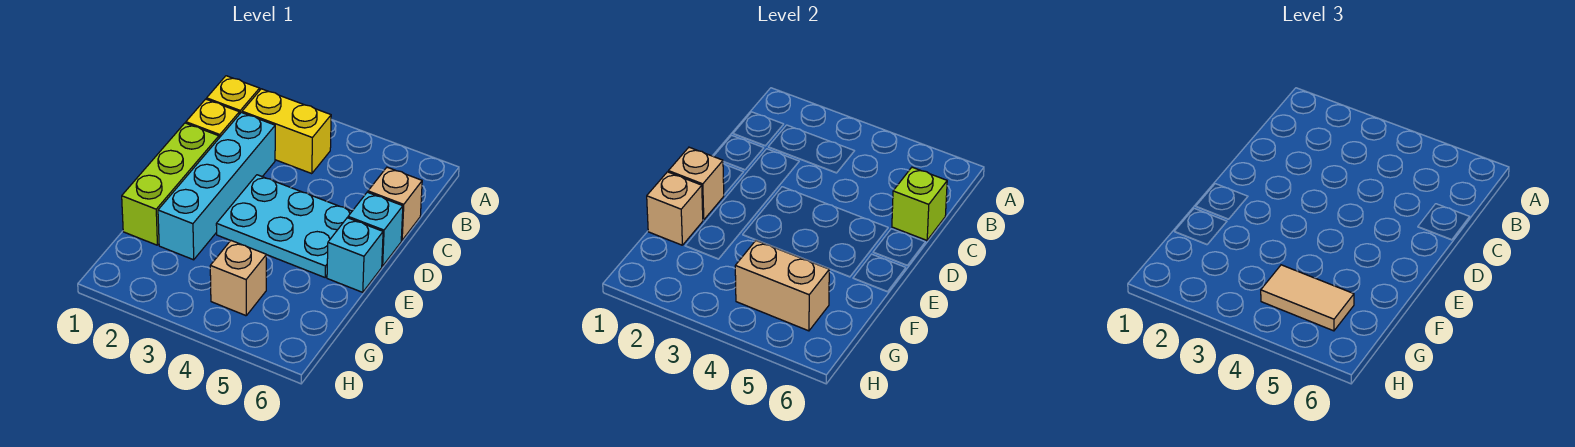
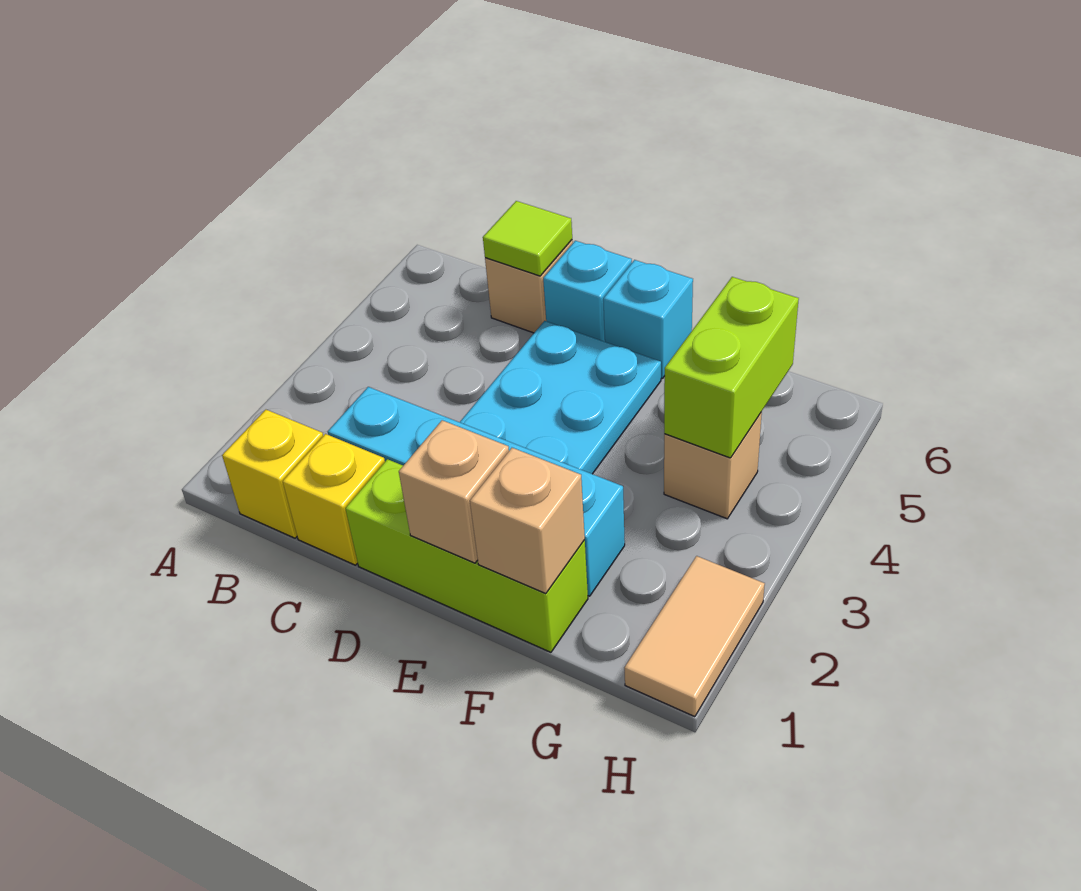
yellow brick B2:B3 level 1 -> none
lime brick C6 level 2 -> lime tile C6 level 2
tan brick G4:G5 level 2 -> lime brick G4:G5 level 2
tan tile G4:G5 level 3 -> tan tile H1:H2 level 1

